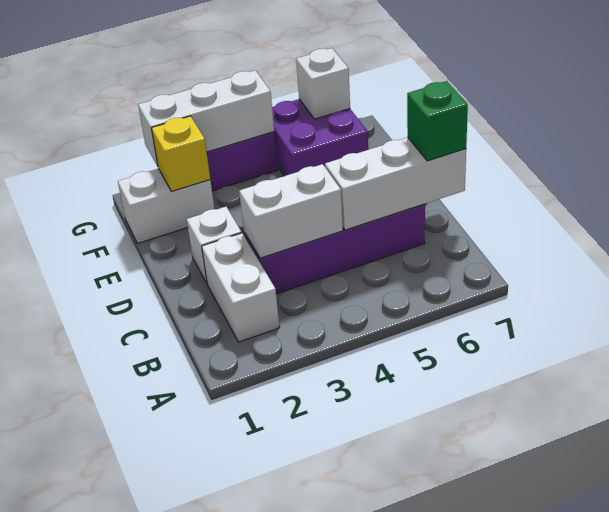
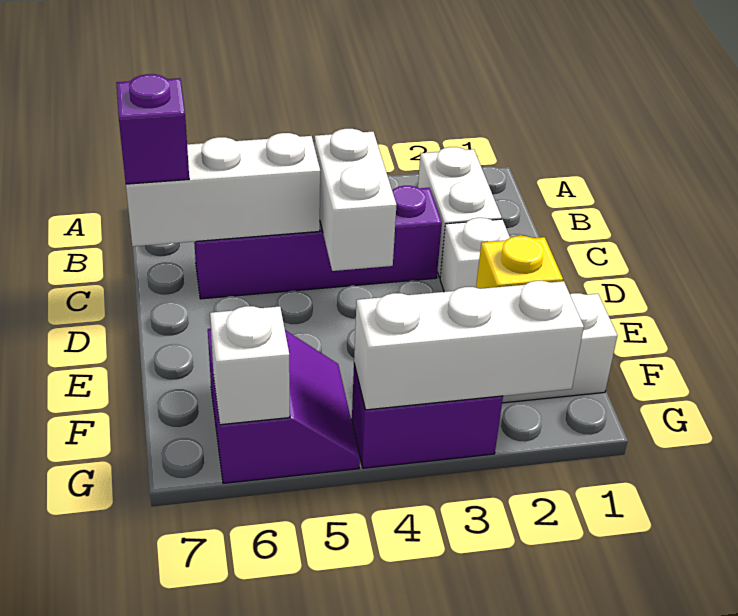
white brick C3:C4 level 2 -> white brick C4:D4 level 2
green brick C7 level 3 -> purple brick C7 level 3
purple brick F5:G6 level 1 -> purple slope F5:G6 level 1 top 6

